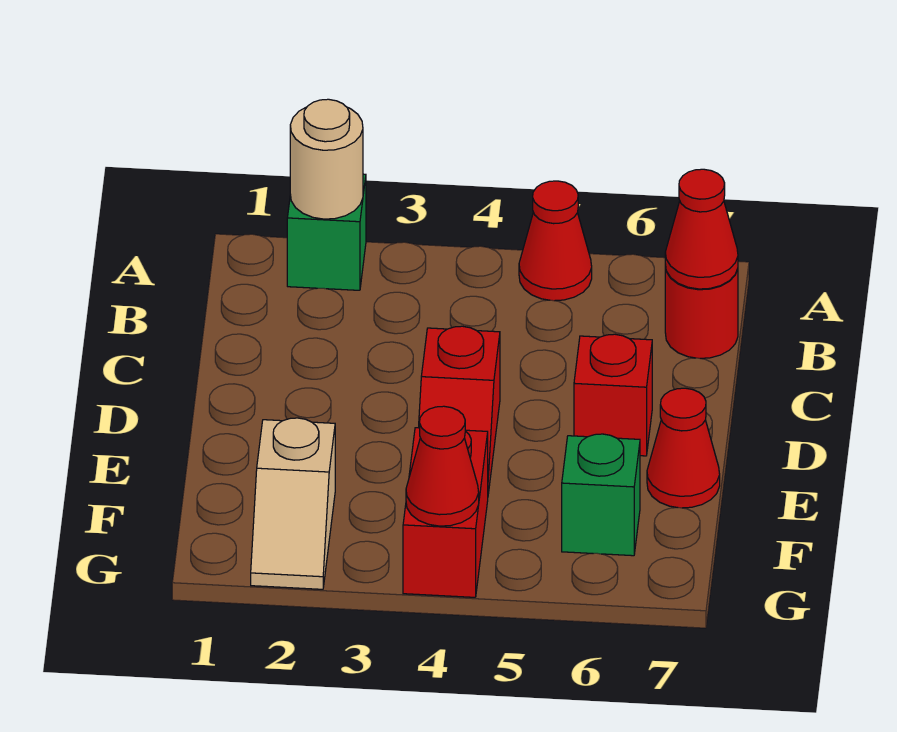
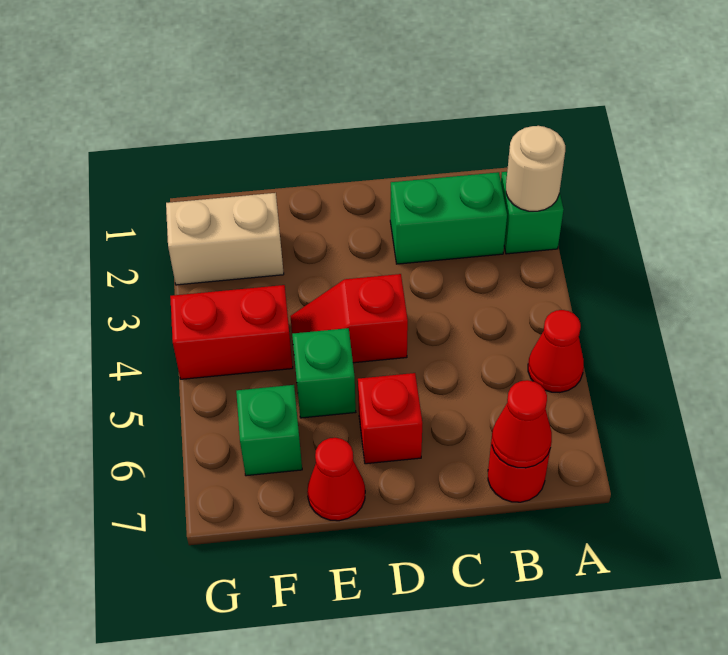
none -> green brick B2:C2 level 1
none -> green brick E5 level 1
tan slope F2:G2 level 1 top F -> tan brick F2:G2 level 1
red cone G4 level 2 -> none

